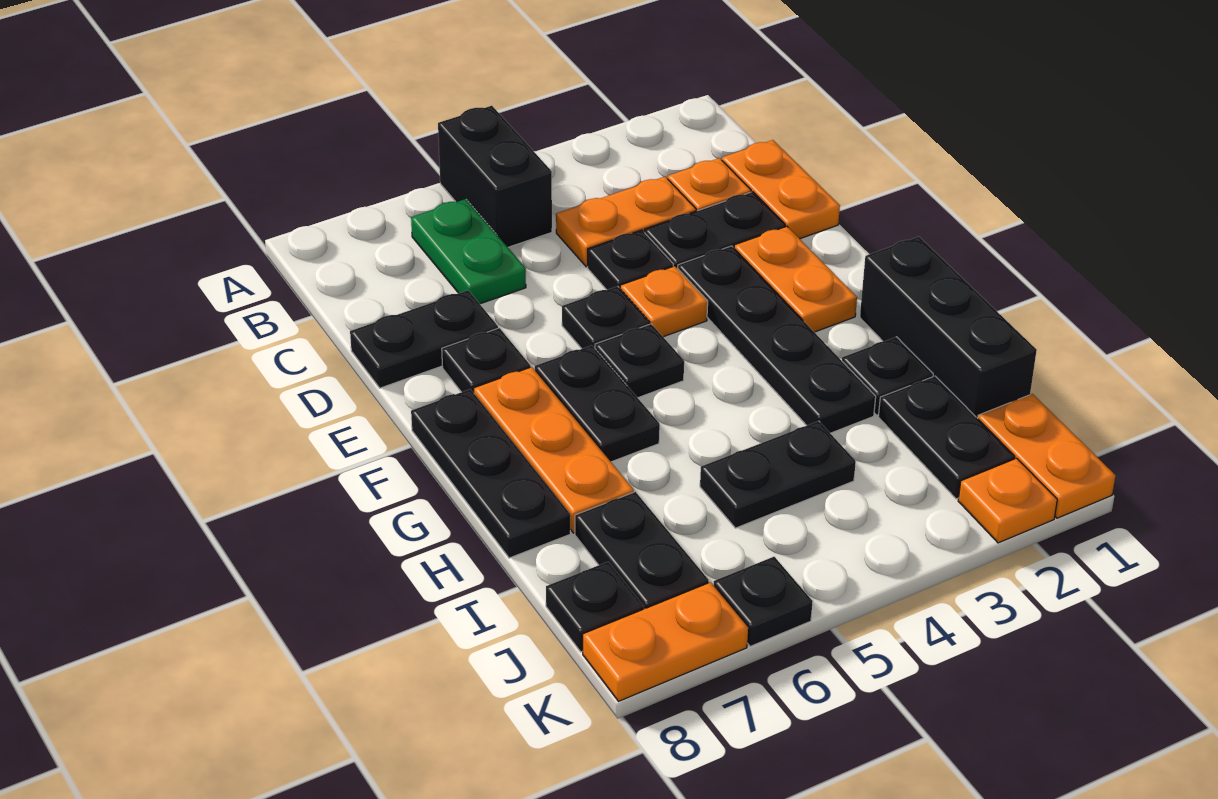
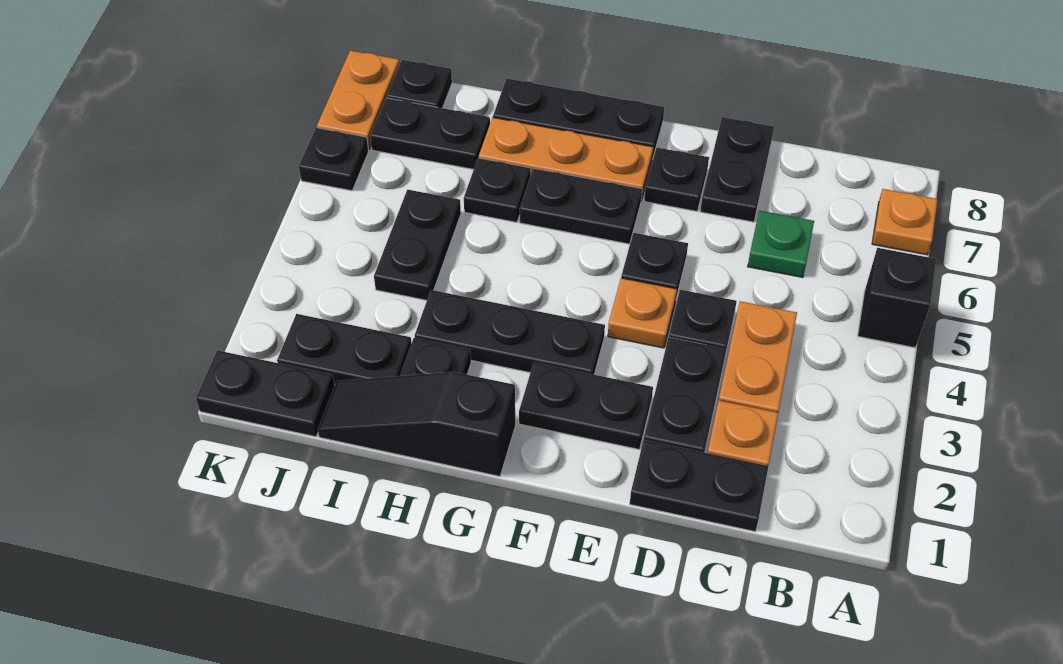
black brick A5:B5 level 1 -> black brick A5 level 1
green plate B6:C6 level 1 -> green plate C6 level 1
orange plate C1:D1 level 1 -> black plate C1:D1 level 1
orange plate E2:F2 level 1 -> black plate E2:F2 level 1
black plate E3:H3 level 1 -> black plate F3:H3 level 1
black plate F5 level 1 -> black plate H6 level 1
black brick G1:I1 level 1 -> black slope G1:I1 level 1 top G
orange plate J1:K1 level 1 -> black plate J1:K1 level 1
orange plate K2 level 1 -> orange plate A7 level 1

